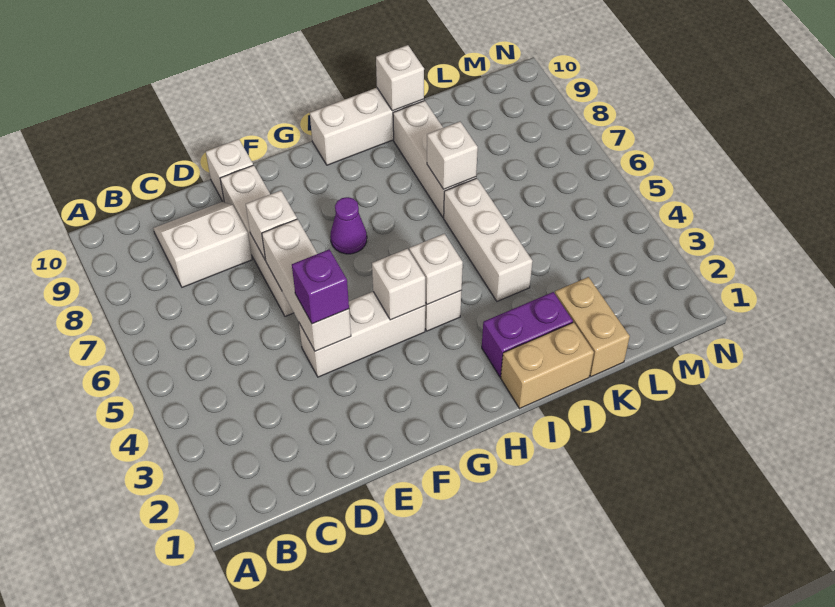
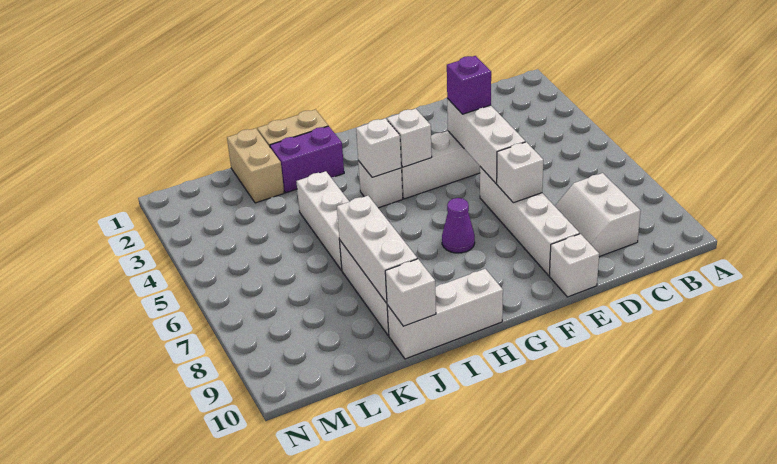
white slope C8:D9 level 1 top 8 -> white slope C8:D9 level 1 top C
white brick J7 level 2 -> white brick J7:J9 level 2

